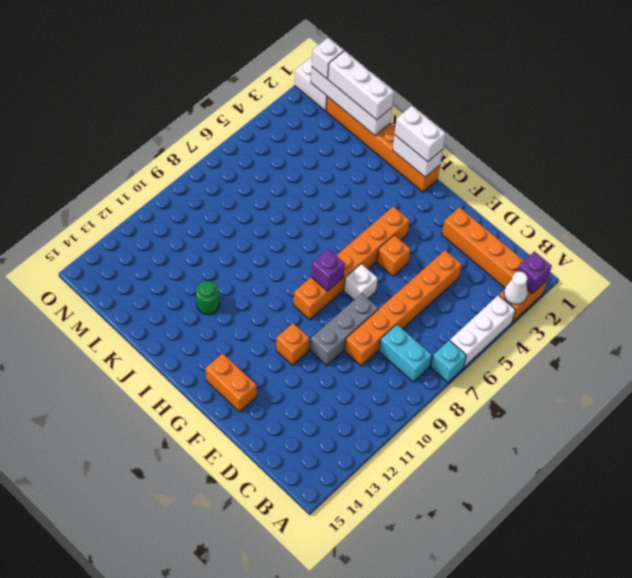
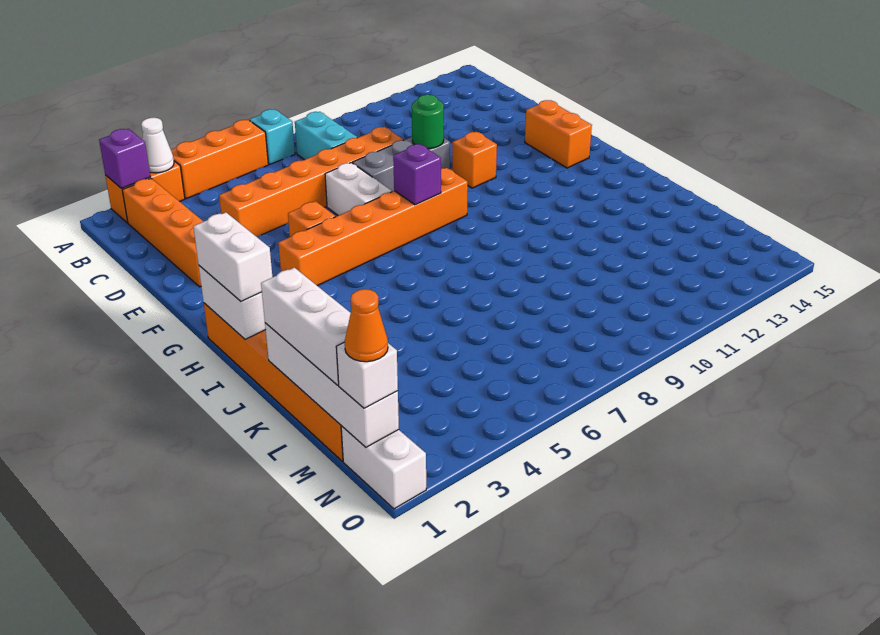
white brick A4:A6 level 1 -> orange brick A4:A6 level 1
white brick F7 level 1 -> white brick E7:F7 level 1
green round brick J12 level 1 -> green round brick E10 level 2
none -> orange cone N1 level 4

